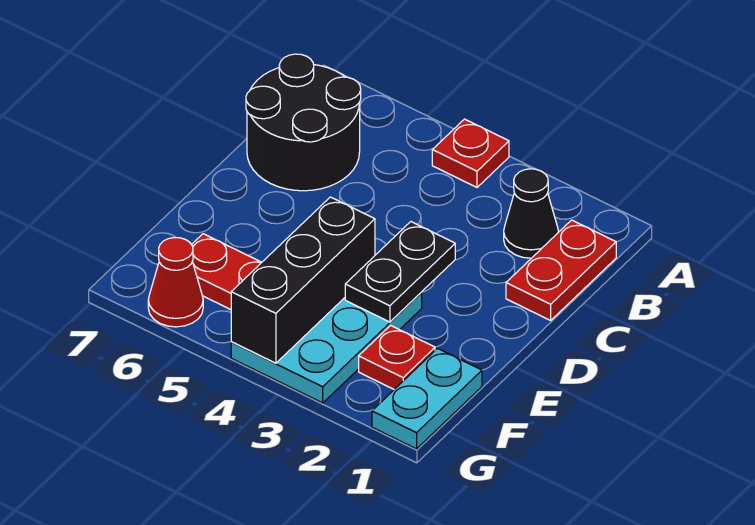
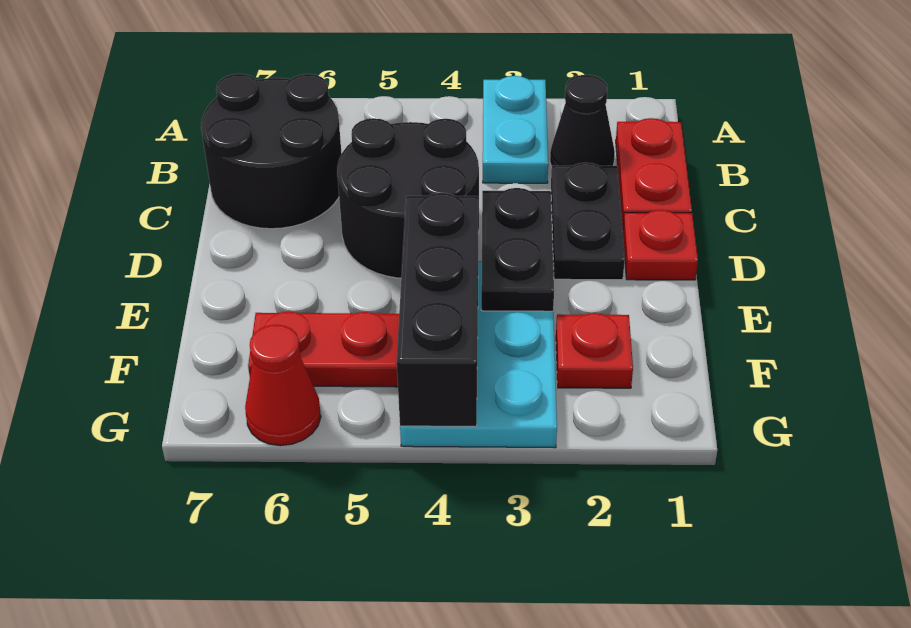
red plate A4 level 1 -> red plate D1 level 1
none -> black plate C2:D2 level 1
none -> black round brick C4:D5 level 1
cyan plate F1:G1 level 1 -> cyan plate A3:B3 level 1

